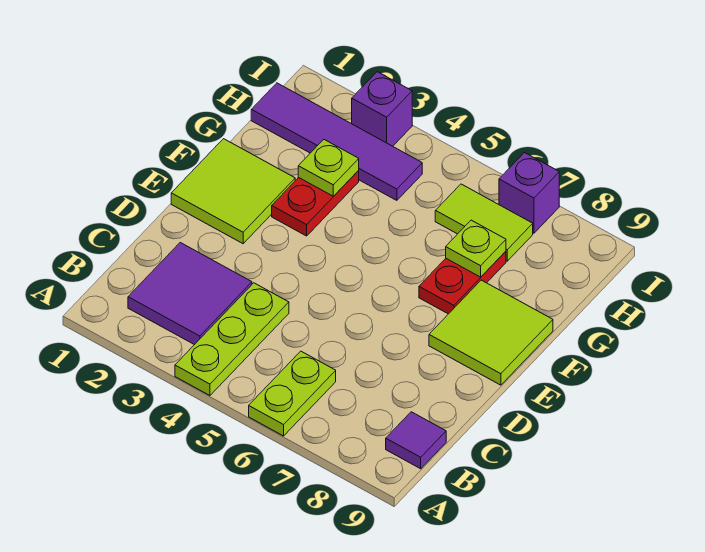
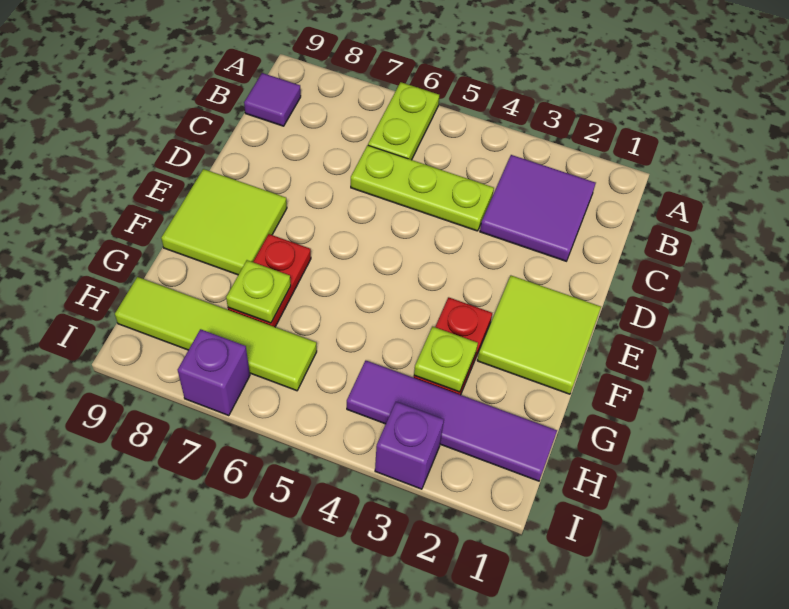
lime plate A4:C4 level 1 -> lime plate C4:C6 level 1
lime tile H6:H7 level 1 -> lime tile H6:H9 level 1

